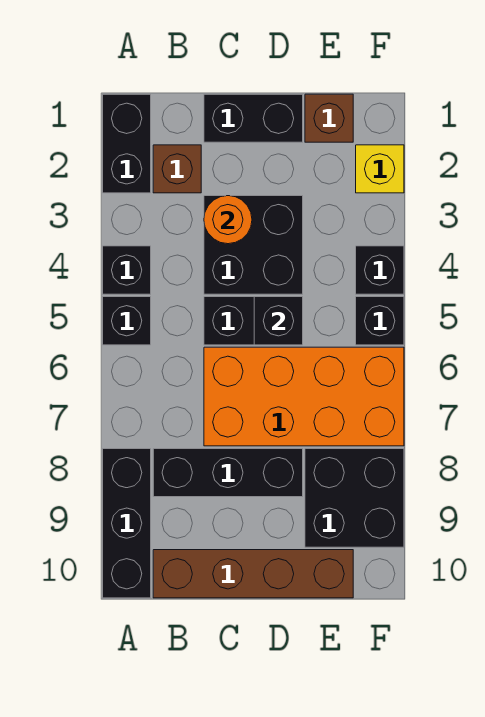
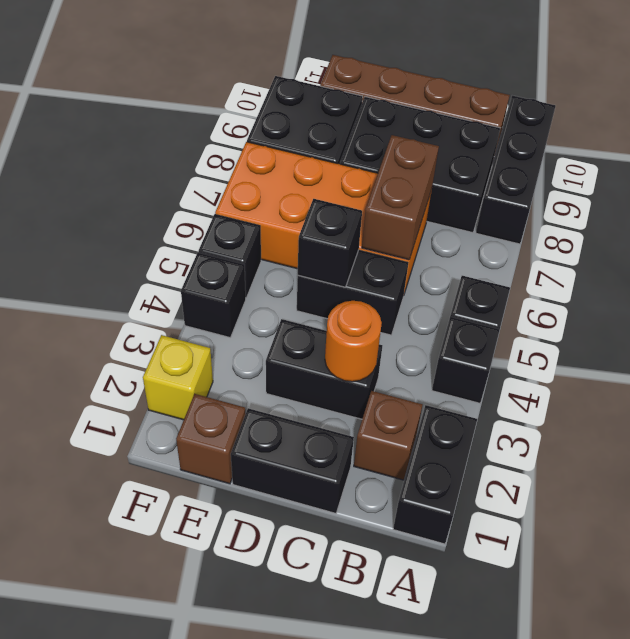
black brick B8:D8 level 1 -> black brick B8:D9 level 1
black brick C3:D4 level 1 -> black brick C3:D3 level 1
none -> brown brick C6:C7 level 2

